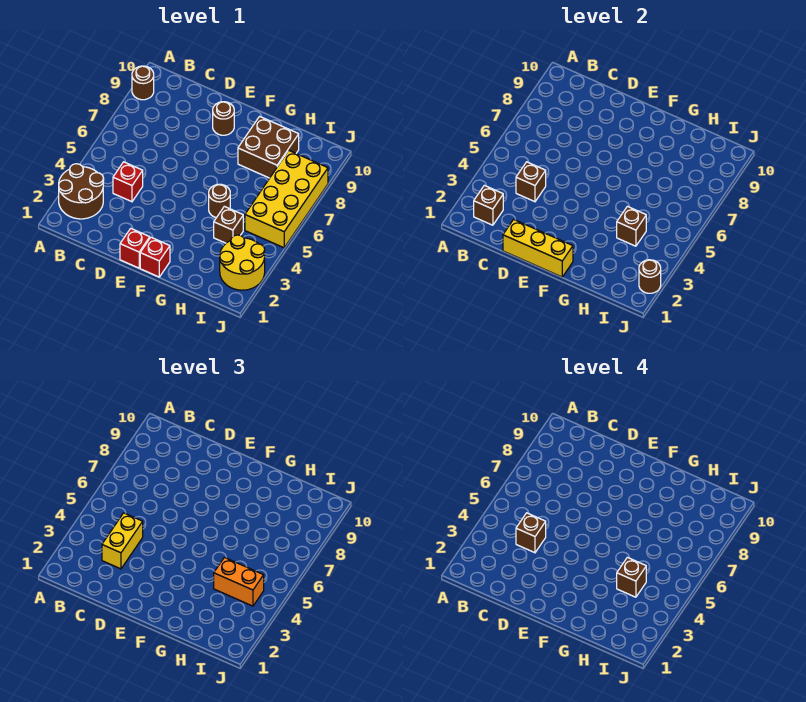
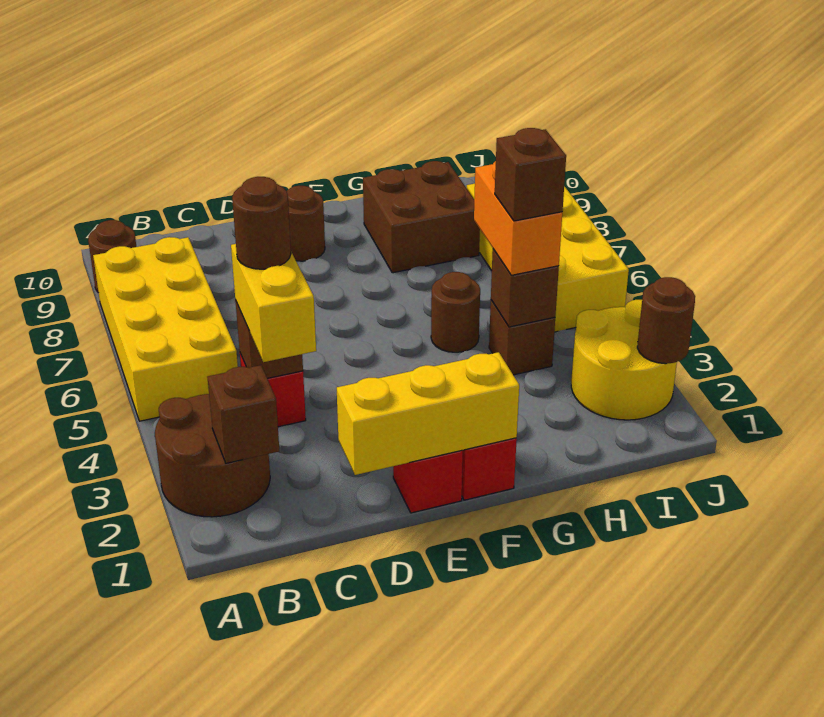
none -> yellow brick A5:B8 level 1
brown brick C4 level 4 -> brown round brick C4 level 4
orange brick H4:I4 level 3 -> orange brick H4:H5 level 3

